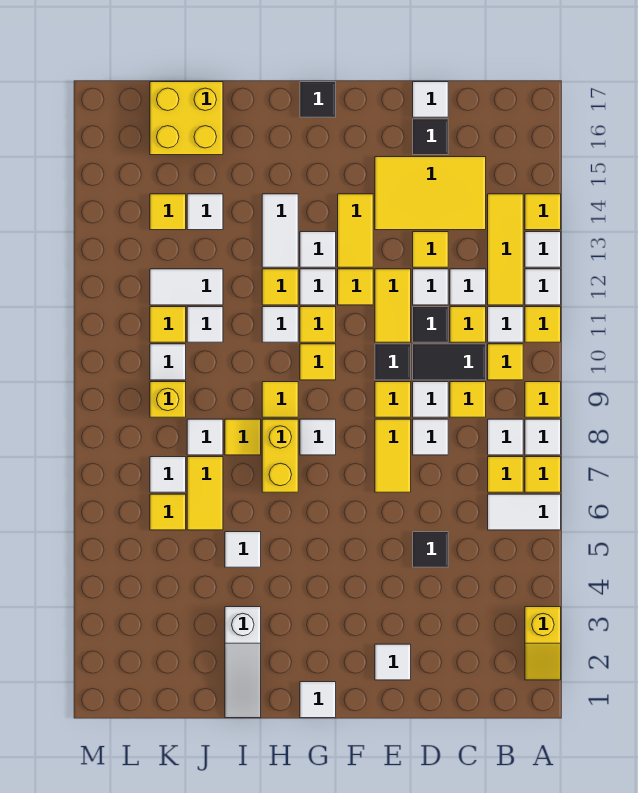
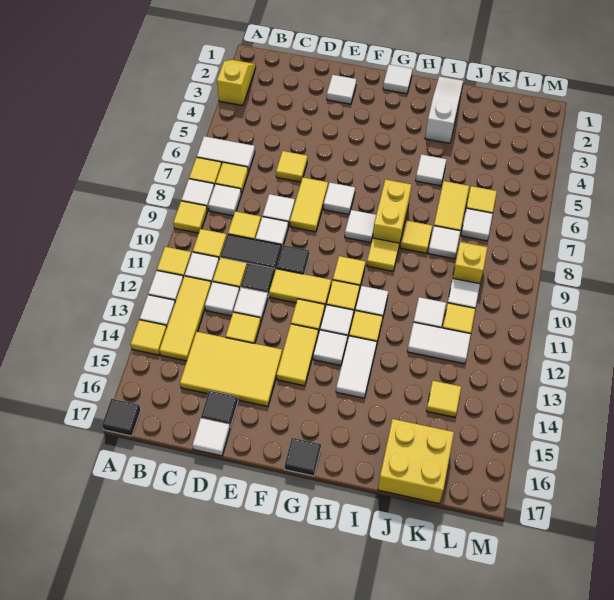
black tile D5 level 1 -> black tile A17 level 1
yellow tile E9 level 1 -> yellow tile D6 level 1
yellow tile E11:E12 level 1 -> yellow tile E11:F11 level 1
white tile J14 level 1 -> white tile F7 level 1

